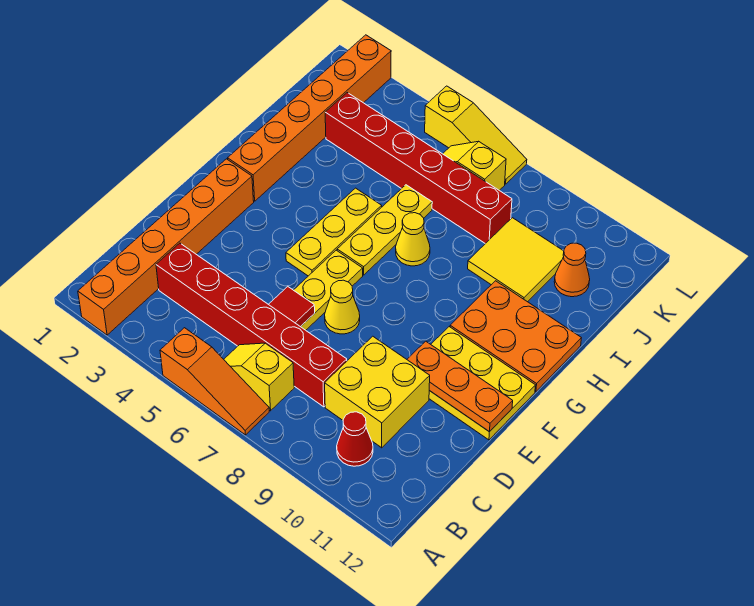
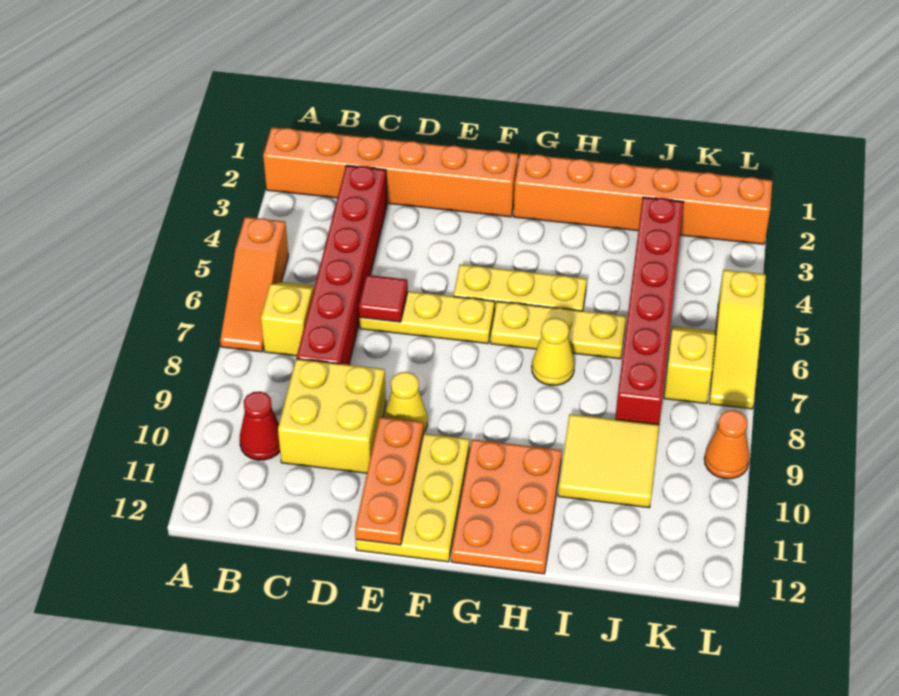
yellow cone E7 level 1 -> yellow cone E9 level 1
orange cone J11 level 1 -> orange cone L9 level 1

